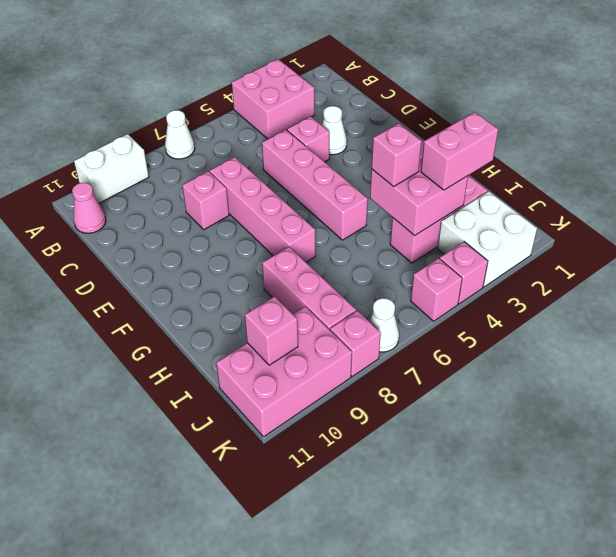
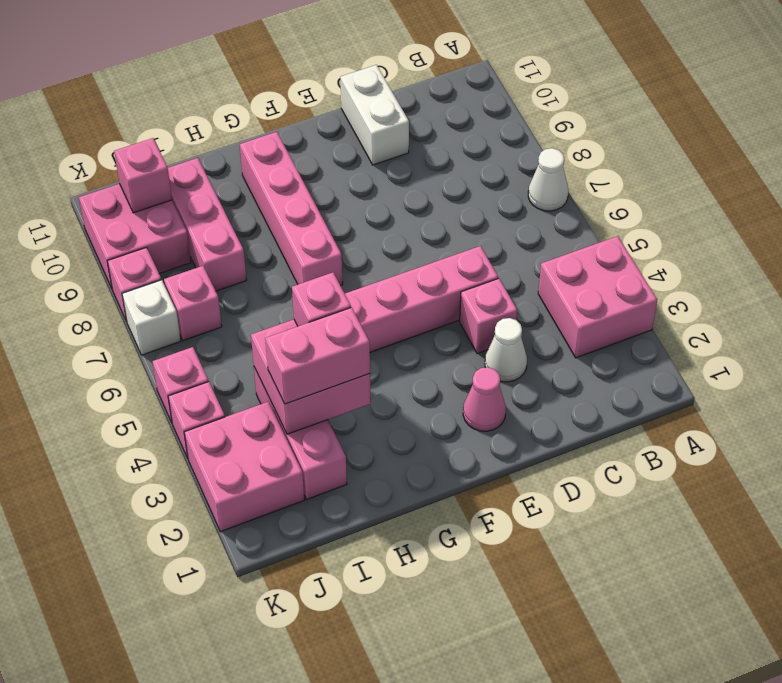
white brick A9:A10 level 1 -> white brick D10:D11 level 1
pink cone B11 level 1 -> pink cone E2 level 1
pink brick D7:G7 level 1 -> pink brick G7:G10 level 1
pink brick D8 level 1 -> pink brick J7 level 1
pink brick H8:J8 level 1 -> pink brick I8:I10 level 1
pink brick I2:I3 level 3 -> pink brick H3:I3 level 3
white brick J2:K3 level 1 -> pink brick J2:K3 level 1
pink brick J9:K11 level 1 -> pink brick J9:K10 level 1
white cone K7 level 1 -> white brick K7 level 1

